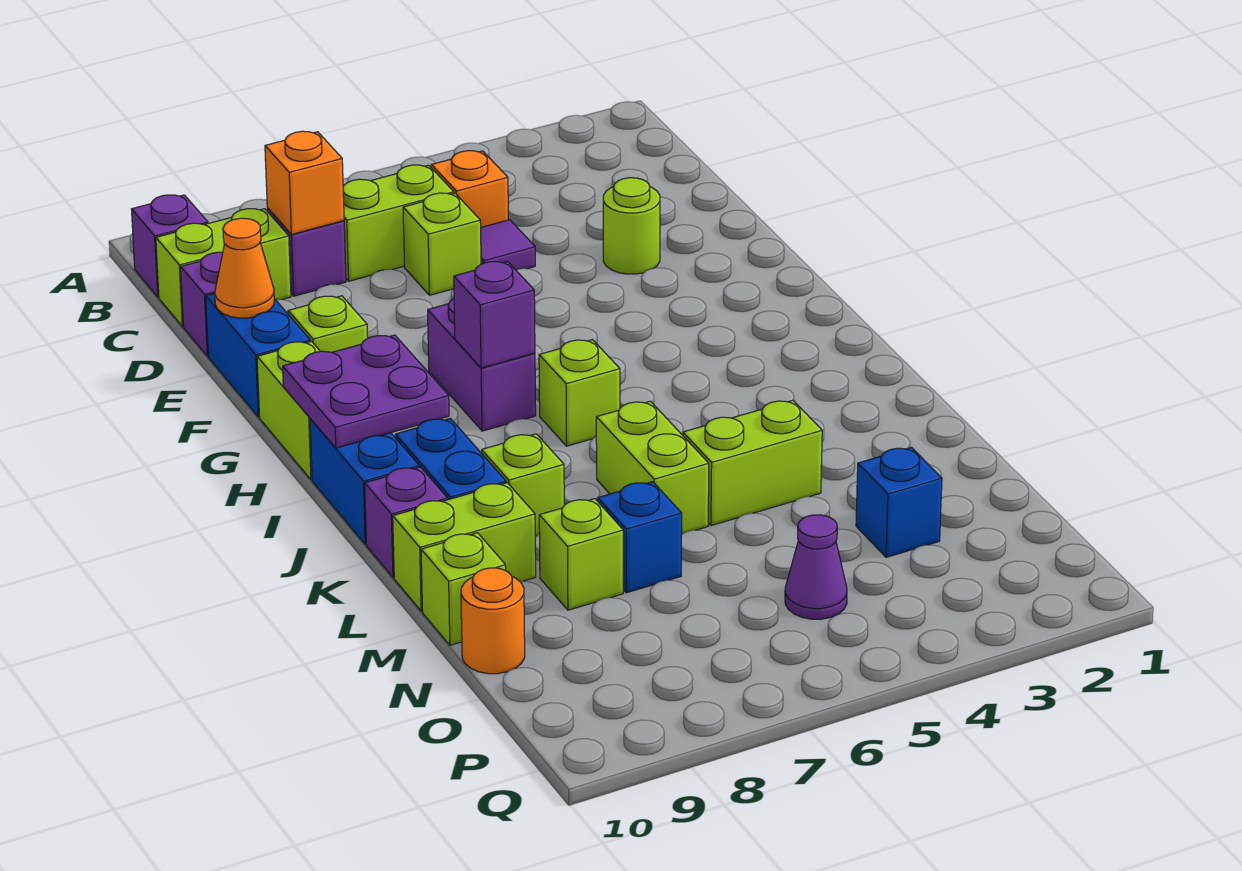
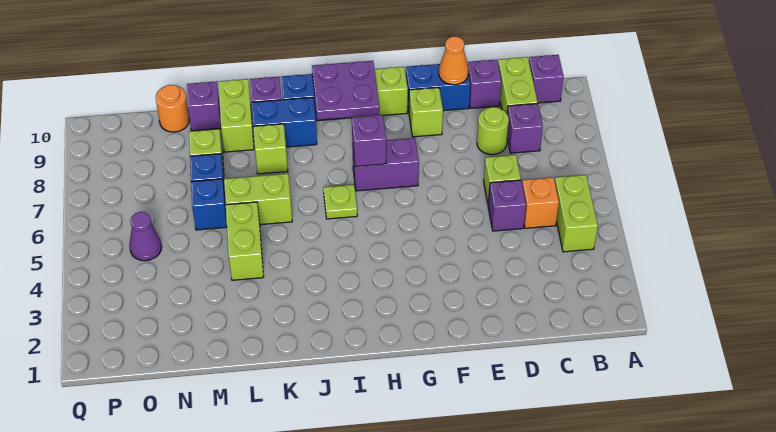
lime brick C6:C7 level 1 -> lime brick B4:B5 level 1
orange brick C8 level 2 -> none
purple tile D5 level 1 -> purple brick D5 level 1
lime round brick E3 level 1 -> lime round brick D8 level 1
lime brick I6 level 1 -> lime plate I6 level 1
lime brick M10 level 1 -> purple brick M10 level 1
blue brick N3 level 1 -> blue brick M6 level 1

